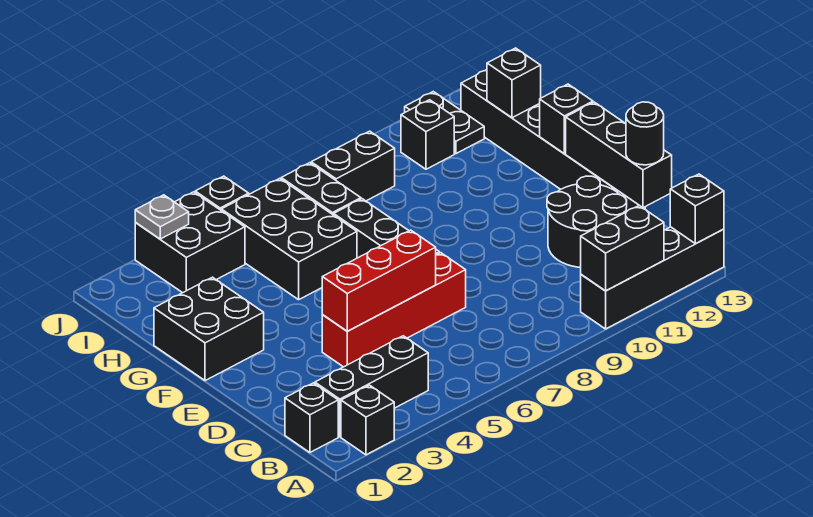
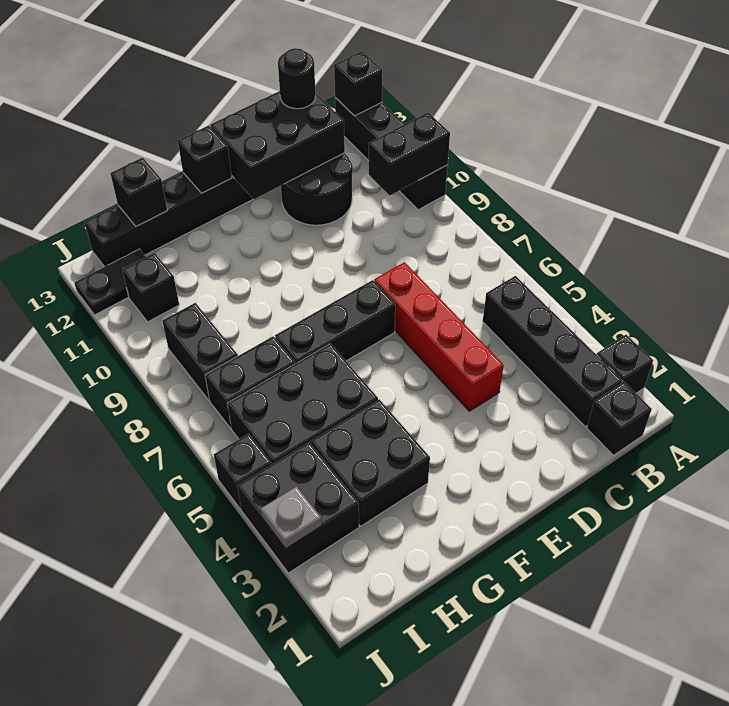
black brick A10:A11 level 2 -> black brick A10:B10 level 2
black brick B2:B4 level 1 -> black brick B2:B5 level 1
black brick C13:E13 level 2 -> black brick C12:E13 level 2
red brick D4:D6 level 2 -> none
black brick F1:G2 level 1 -> black brick G3:H4 level 1

